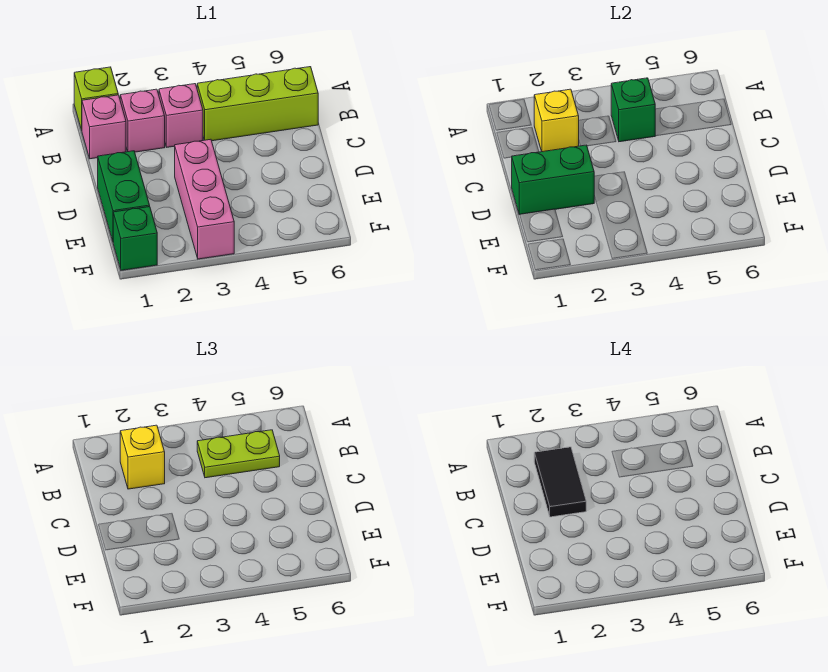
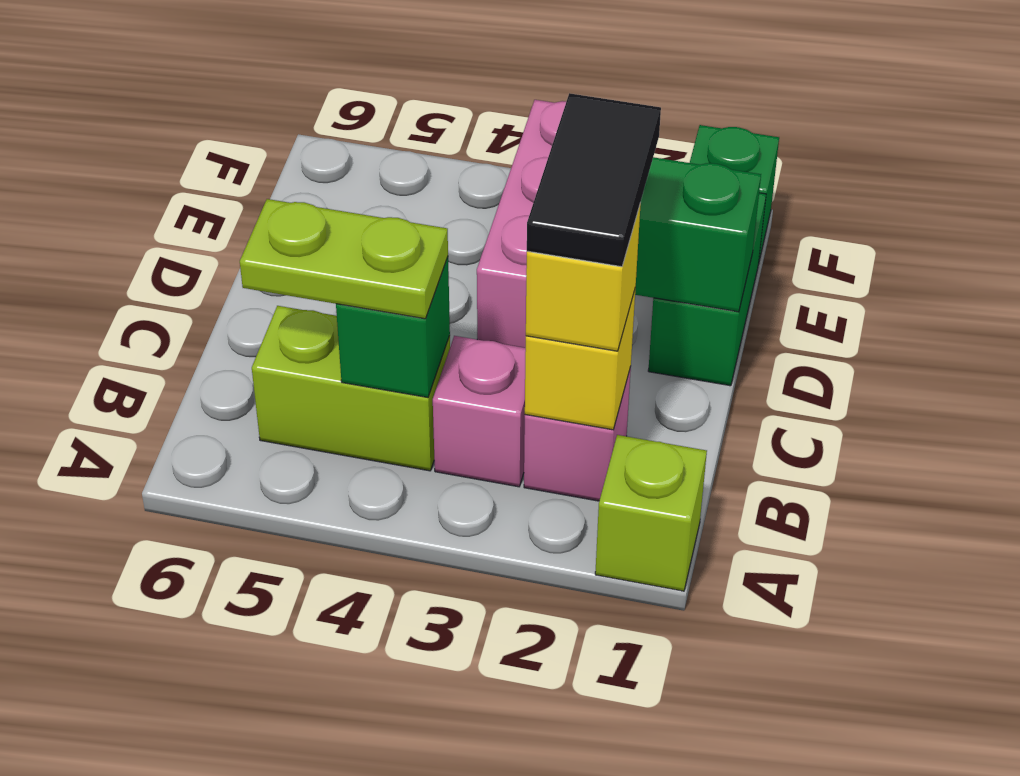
pink brick B1 level 1 -> none
lime brick B4:B6 level 1 -> lime brick B4:B5 level 1

